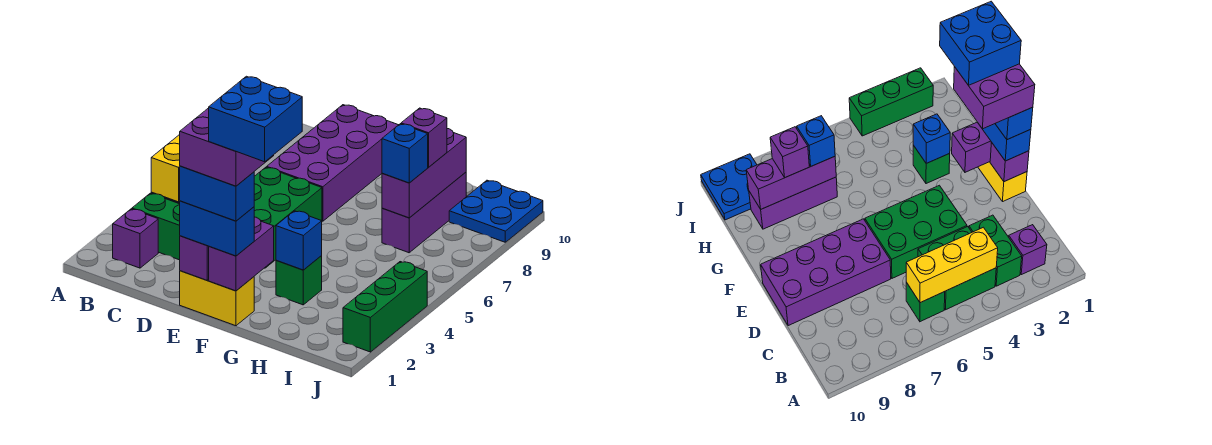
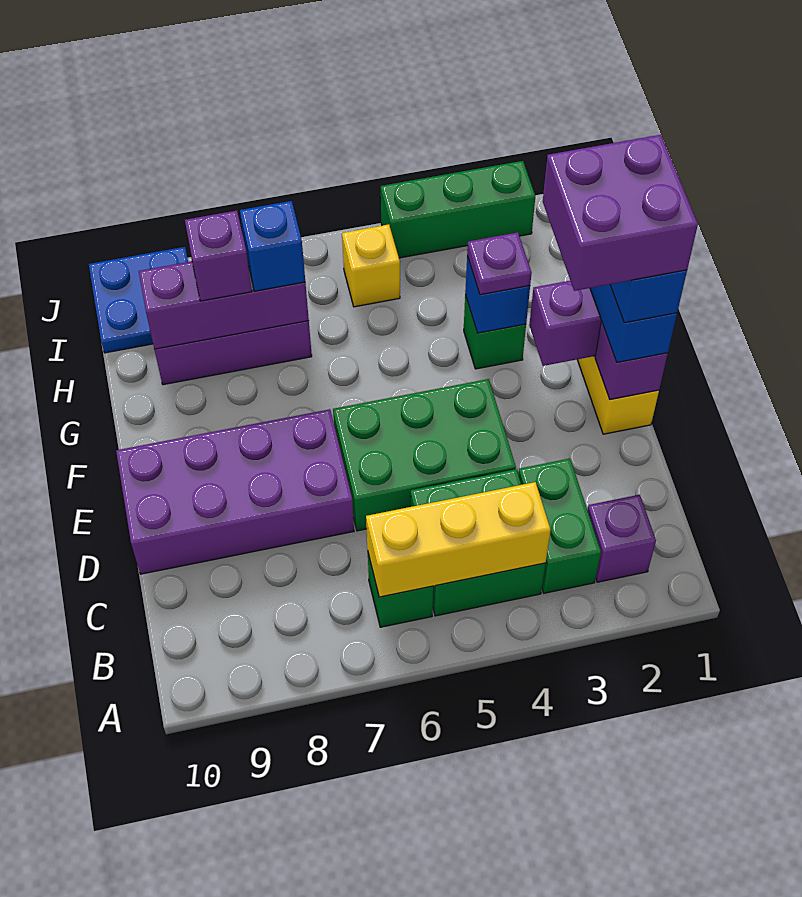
blue brick F1:G2 level 6 -> none
none -> purple plate G3 level 3
none -> yellow brick I5 level 1

